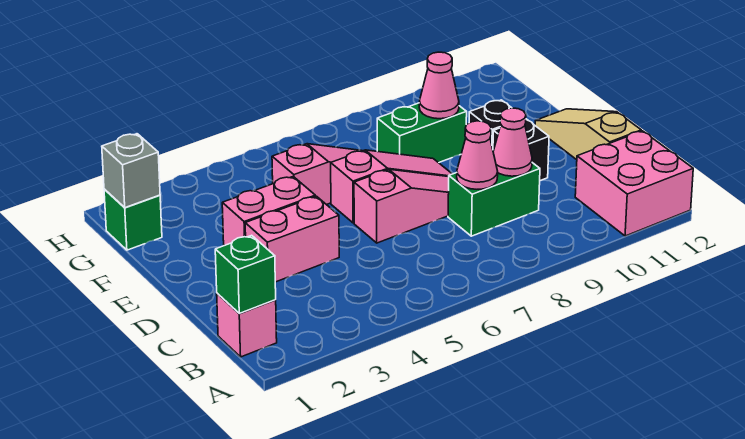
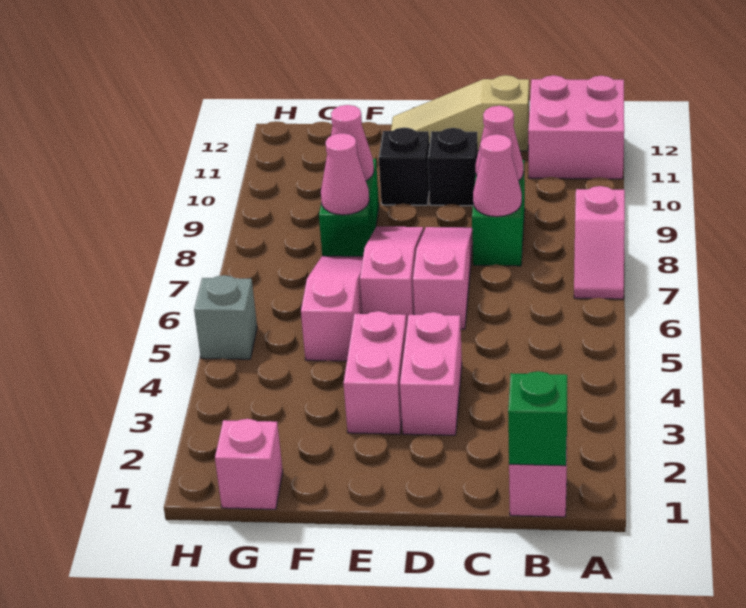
none -> pink slope A7:A8 level 1 top 8
none -> pink cone F8 level 2
green brick G1 level 1 -> pink brick G1 level 1
grey brick G1 level 2 -> grey brick H5 level 1

